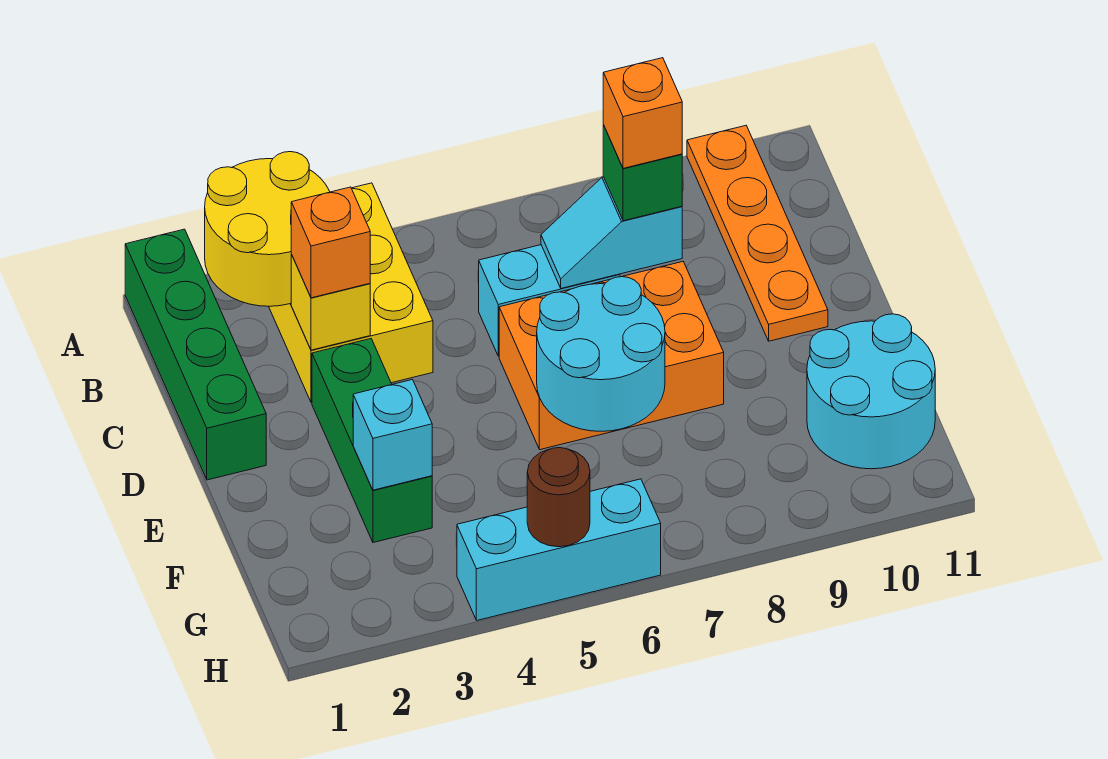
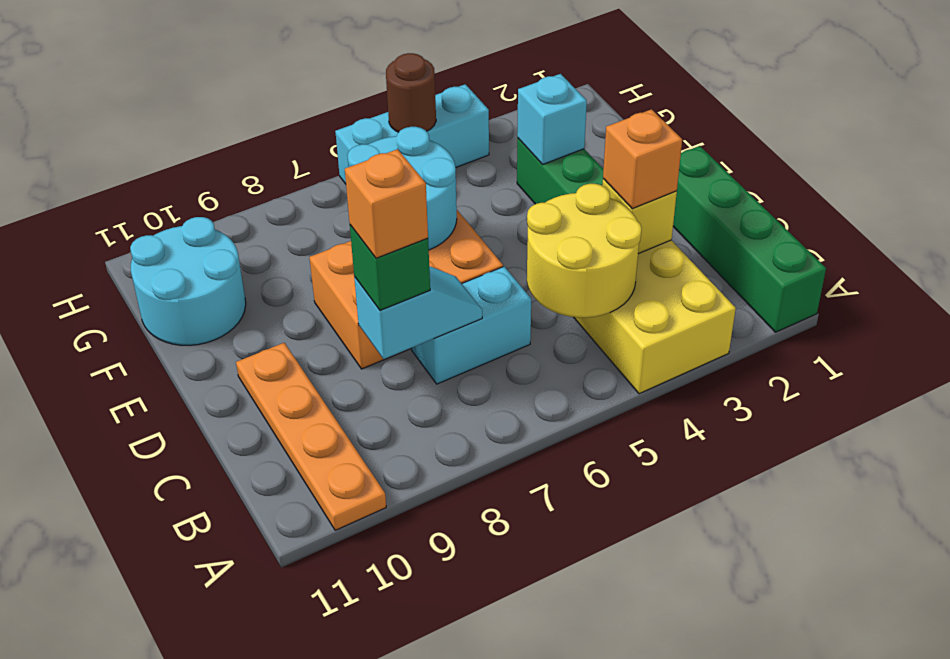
yellow round brick A2:B3 level 2 -> yellow round brick B4:C5 level 2

